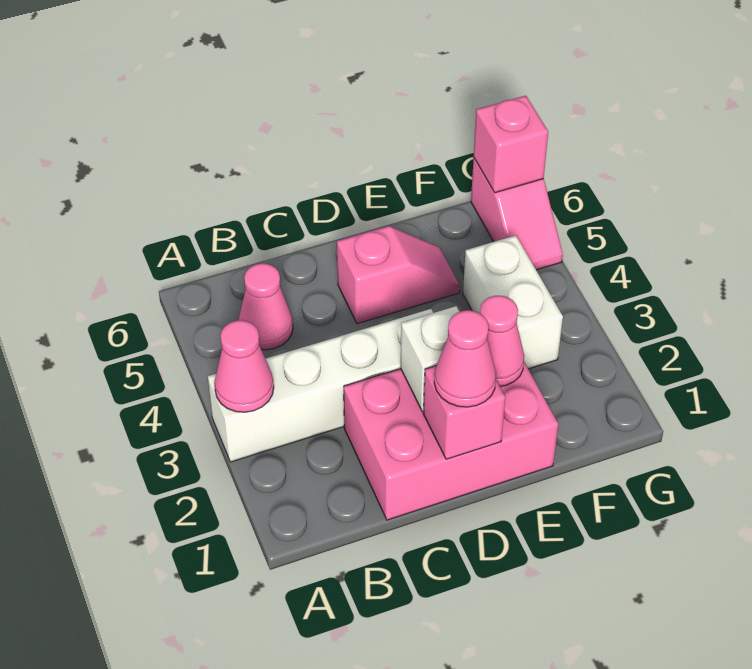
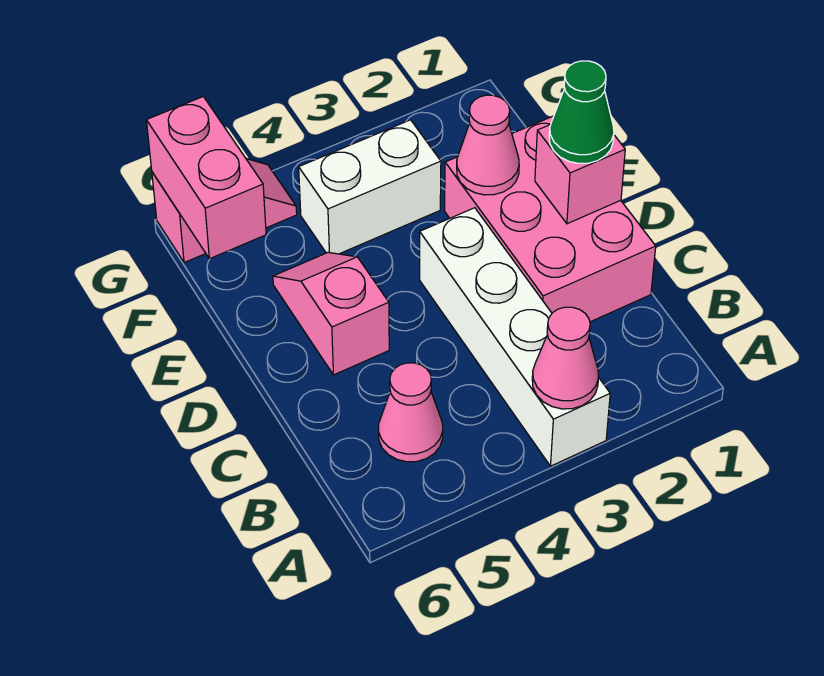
pink cone D1 level 3 -> green cone D1 level 3
white brick D2 level 2 -> none
pink brick G6 level 2 -> pink brick F6:G6 level 2

